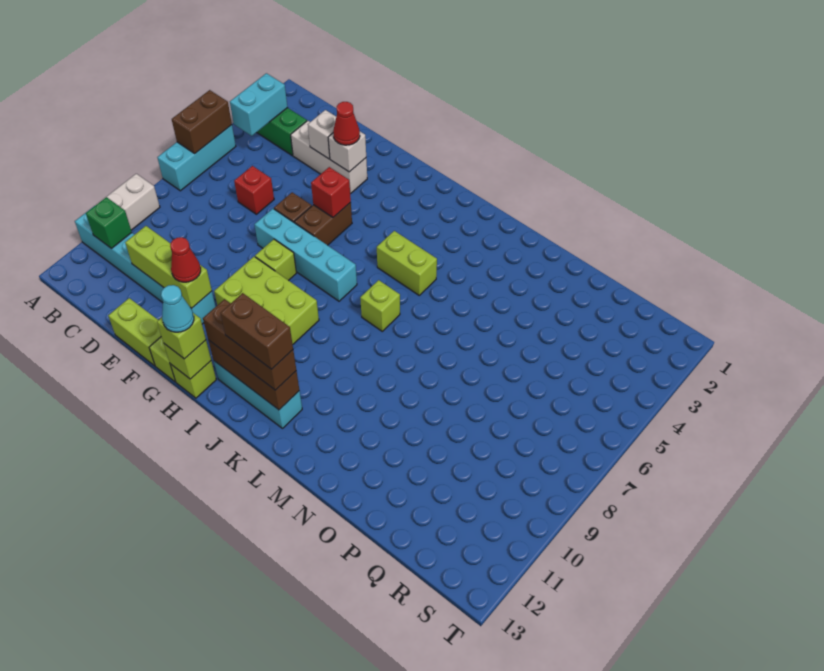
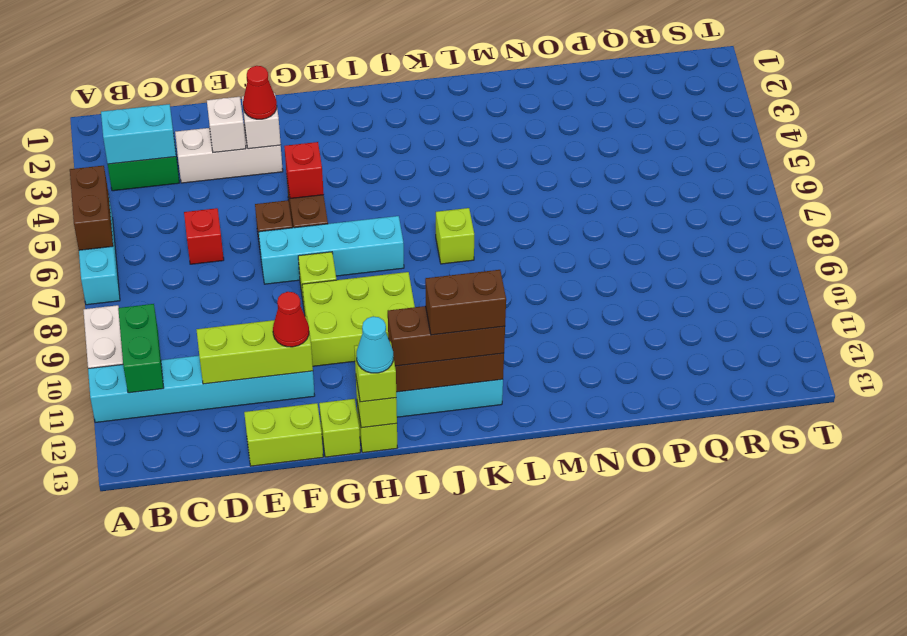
cyan brick B3:B4 level 2 -> cyan brick B3:C3 level 2
green brick B11 level 2 -> green brick B10:B11 level 2
lime brick J5:K5 level 1 -> none

